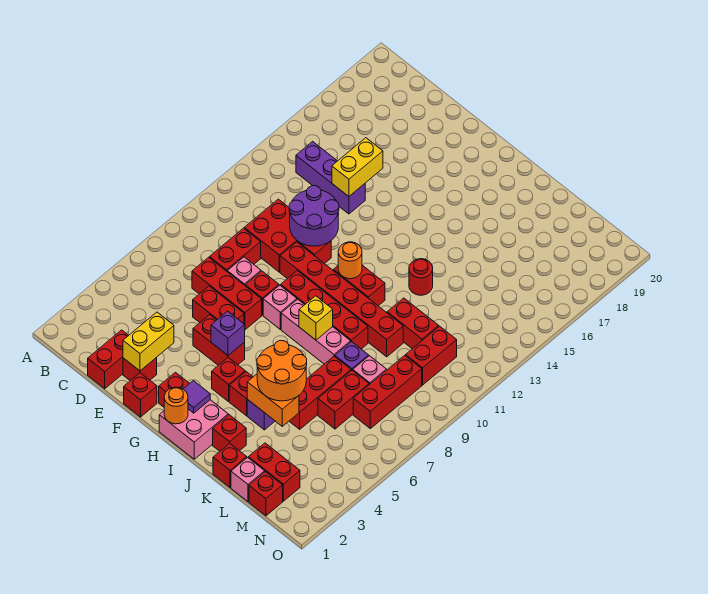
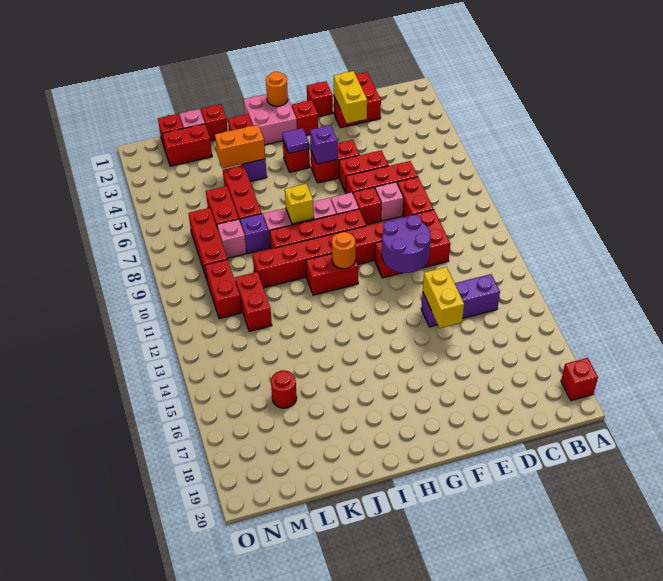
purple tile H2 level 2 -> purple tile H4 level 2
red brick I4 level 1 -> red brick A19 level 1
orange round brick J4:K5 level 3 -> none
red round brick J13 level 1 -> red round brick L16 level 1
red brick K11:L11 level 1 -> red brick L11:L12 level 1

